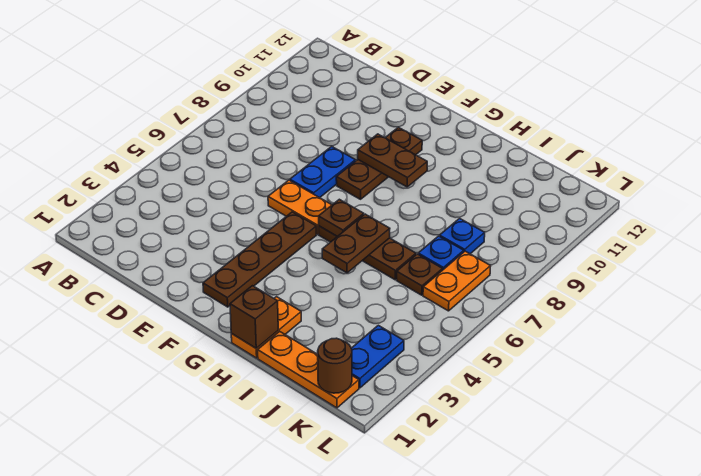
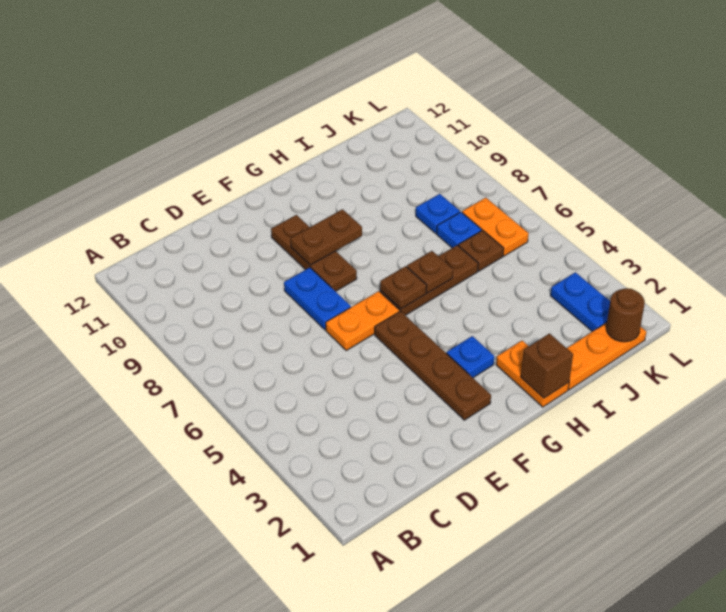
none -> blue plate G3 level 1
brown plate H5:H6 level 2 -> brown plate H6 level 2

